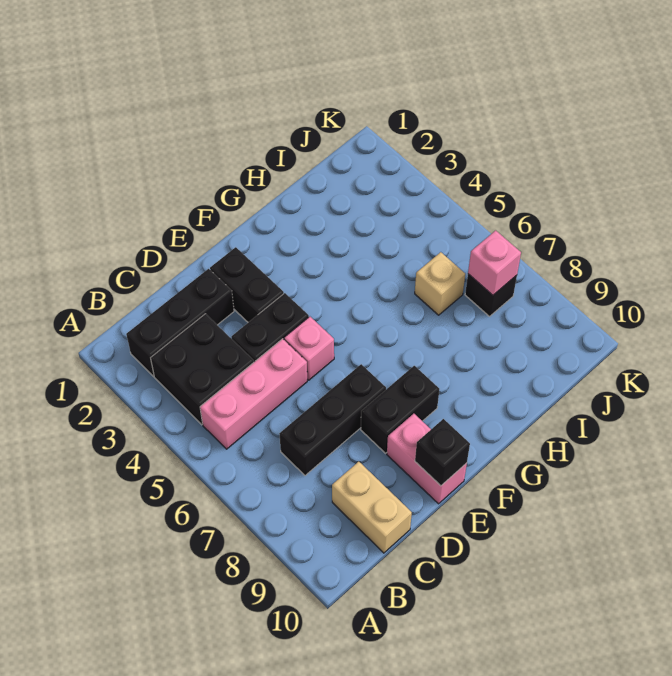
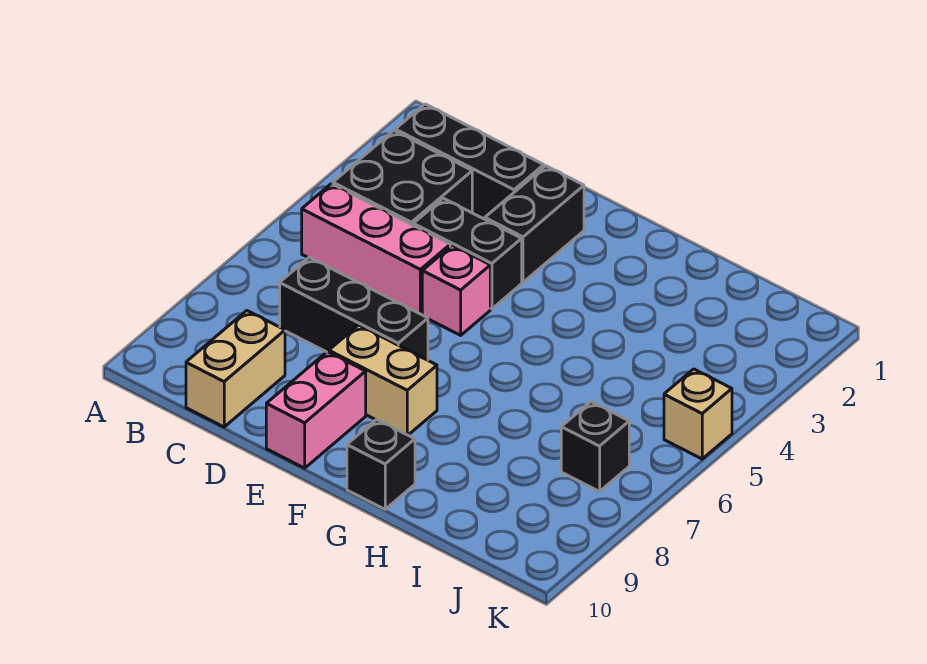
black brick E8:F8 level 1 -> tan brick E8:F8 level 1
black brick E10 level 2 -> black brick G10 level 1
tan brick I6 level 1 -> tan brick K5 level 1
pink brick J7 level 2 -> none

